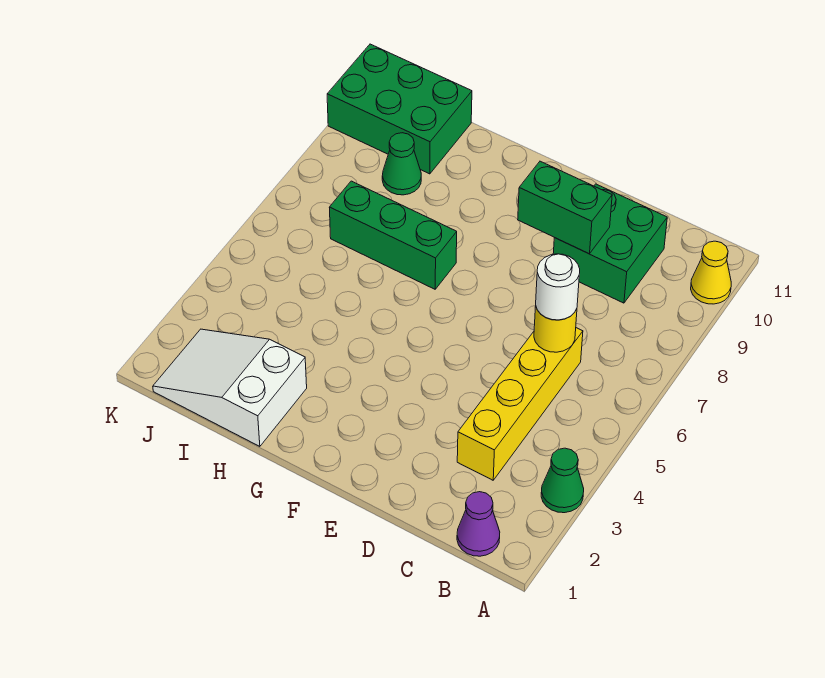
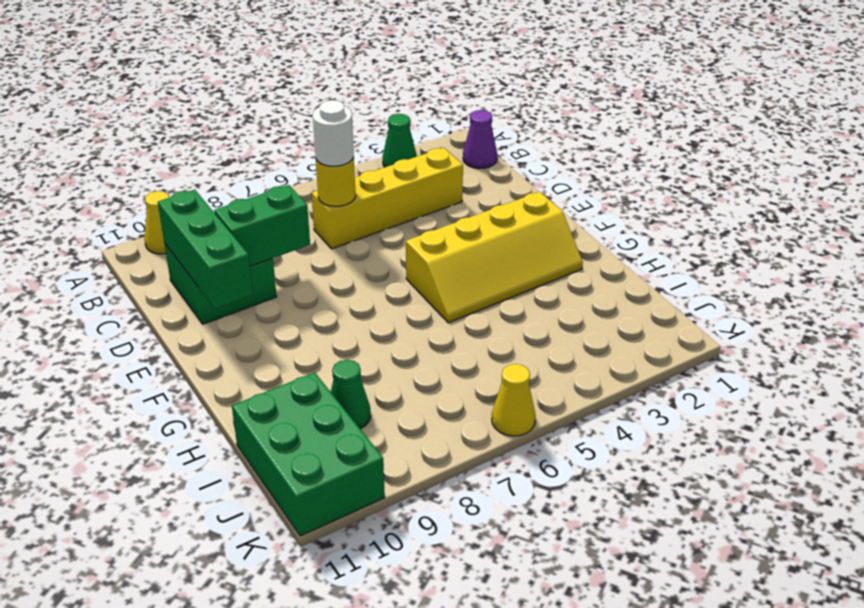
green brick D9:E9 level 2 -> green brick D8:D9 level 2
none -> yellow slope F2:G5 level 1 top F
green brick G7:I7 level 1 -> green brick C10:E10 level 2
white slope H1:J2 level 1 top H -> none
none -> yellow cone K6 level 1

